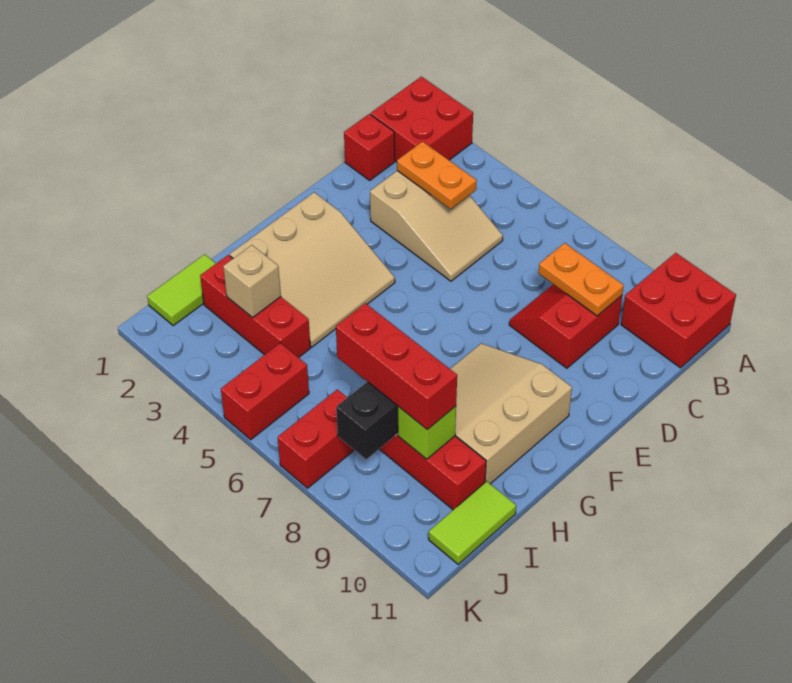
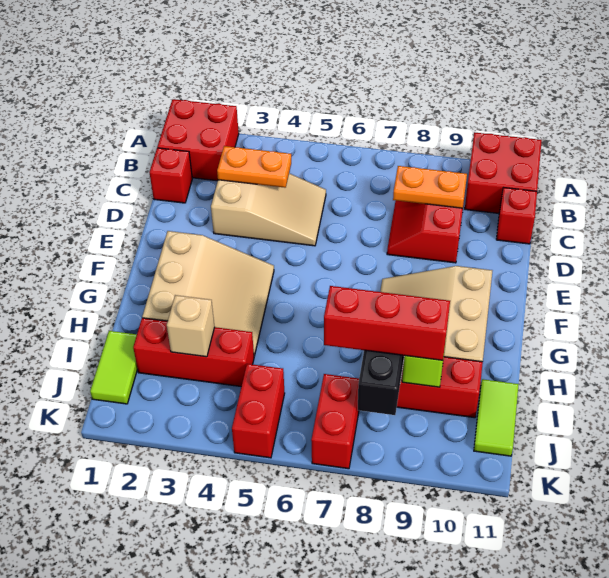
none -> red brick C11 level 1

